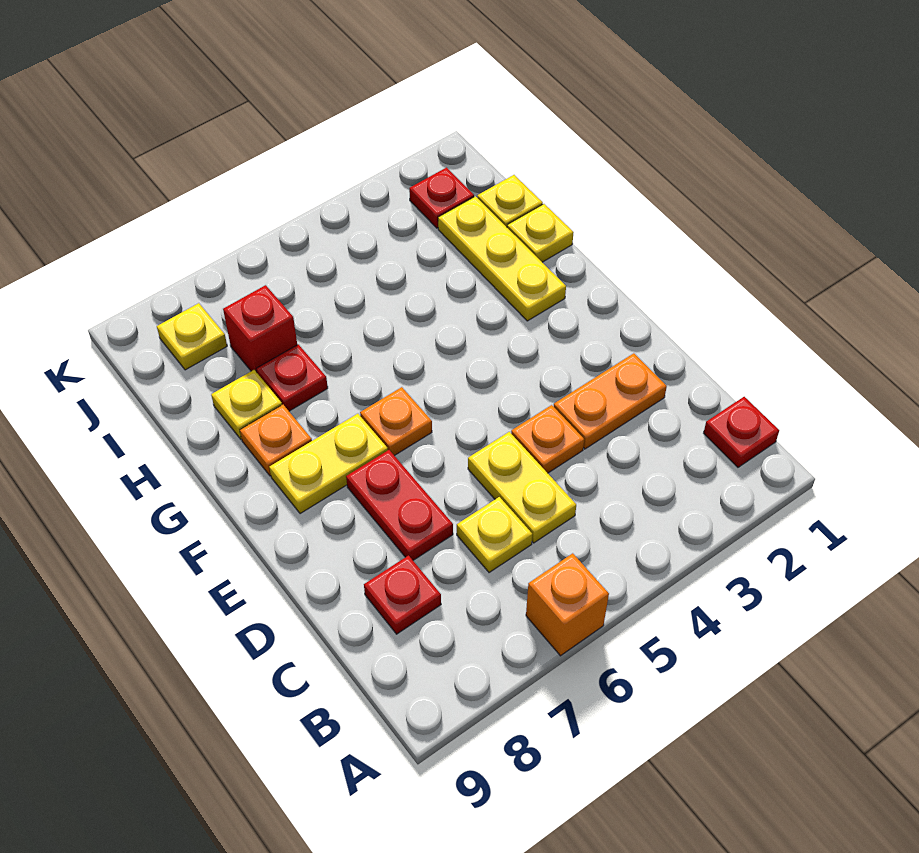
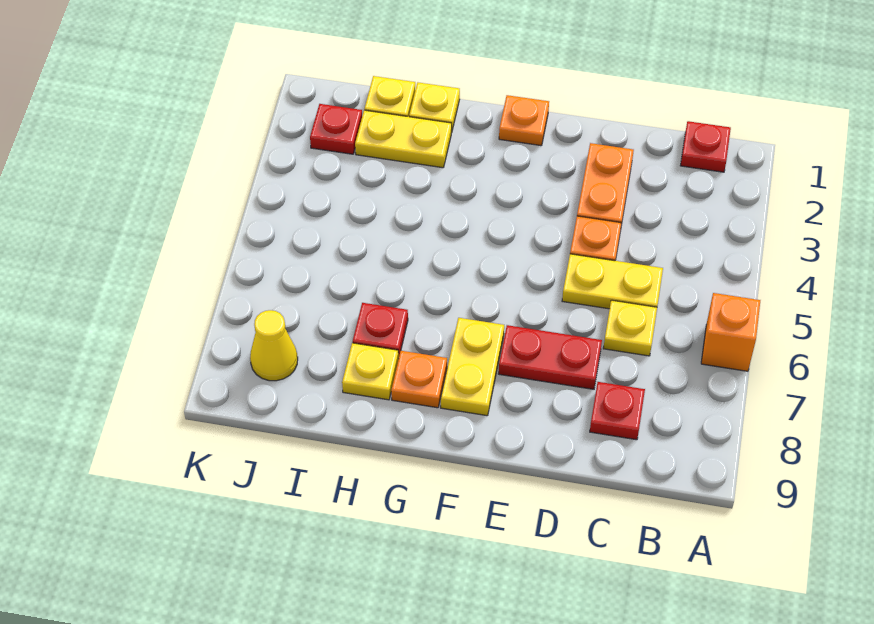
orange plate F6 level 1 -> orange plate F1 level 1
yellow plate G2:I2 level 1 -> yellow plate H2:I2 level 1
red brick I7 level 1 -> none
yellow plate J8 level 1 -> yellow cone J8 level 1

